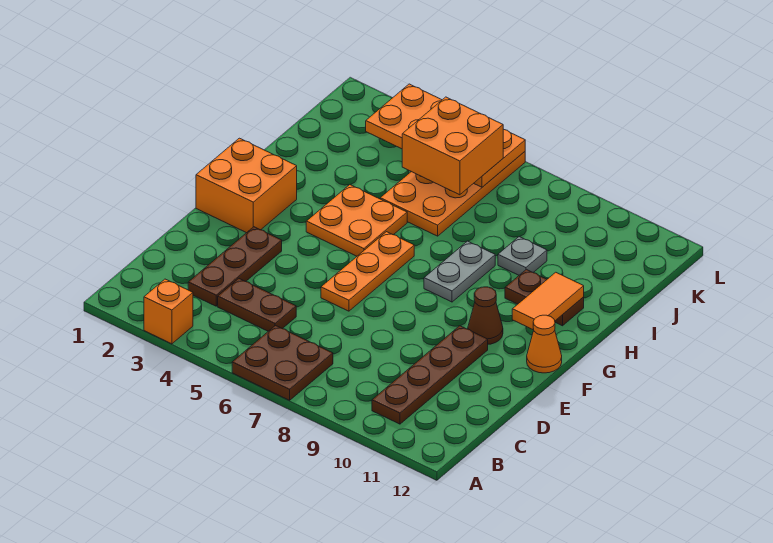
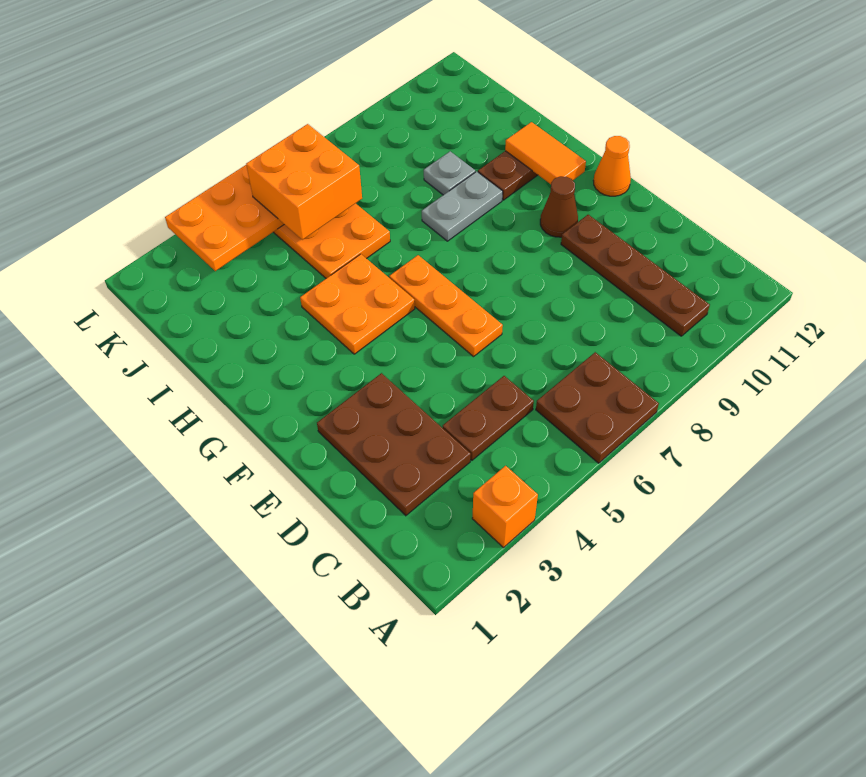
brown plate C3:E3 level 1 -> brown plate C2:E3 level 1
orange brick F1:G2 level 1 -> none
grey plate G8:H8 level 1 -> grey plate H8:H9 level 1

